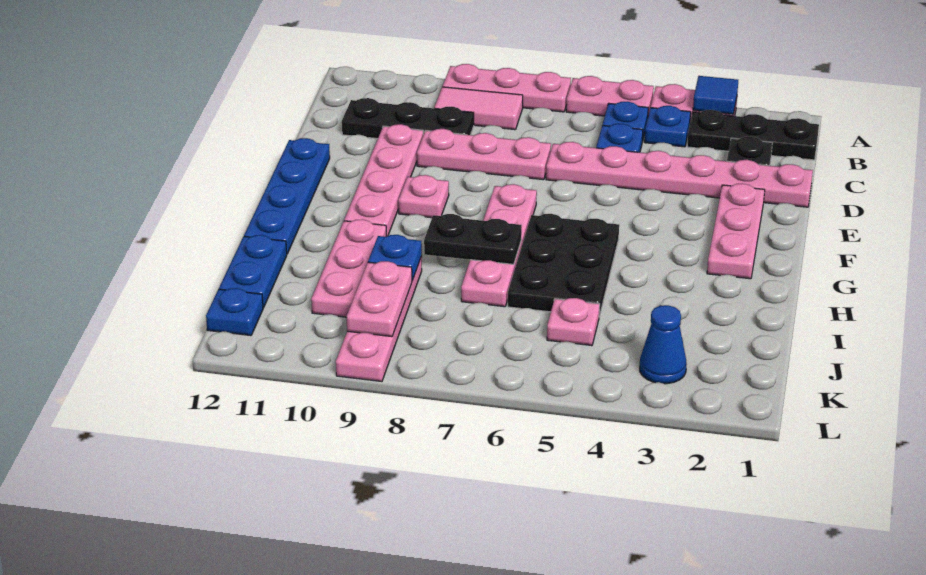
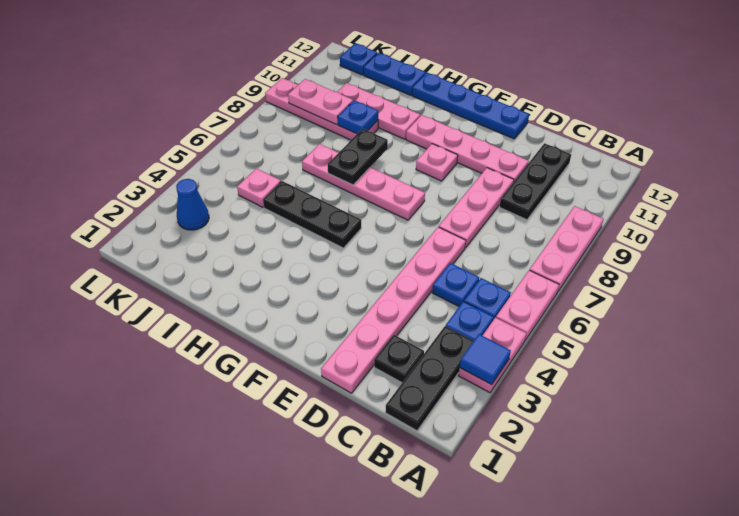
pink tile B8:B9 level 1 -> none
pink plate E2:G2 level 1 -> none
black plate G5:I6 level 1 -> black plate G5:I5 level 1

